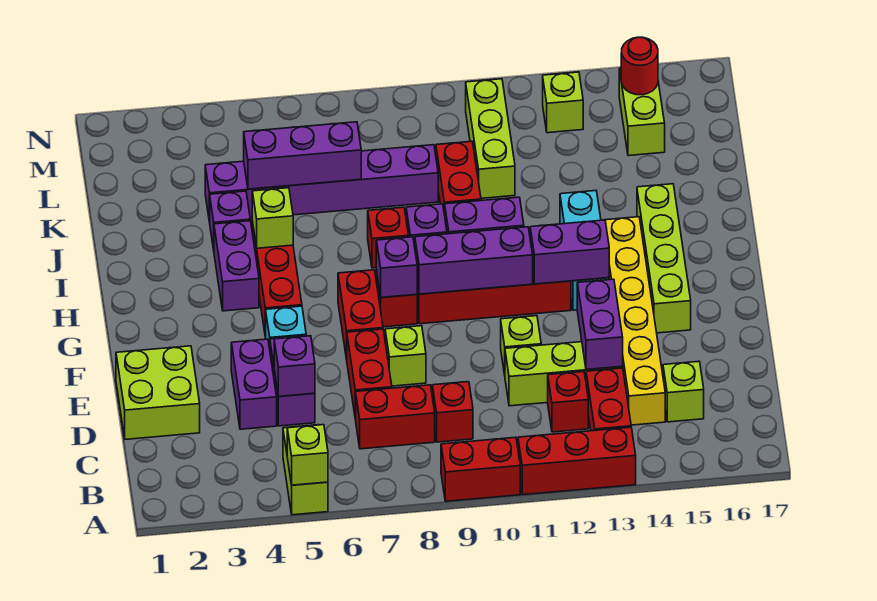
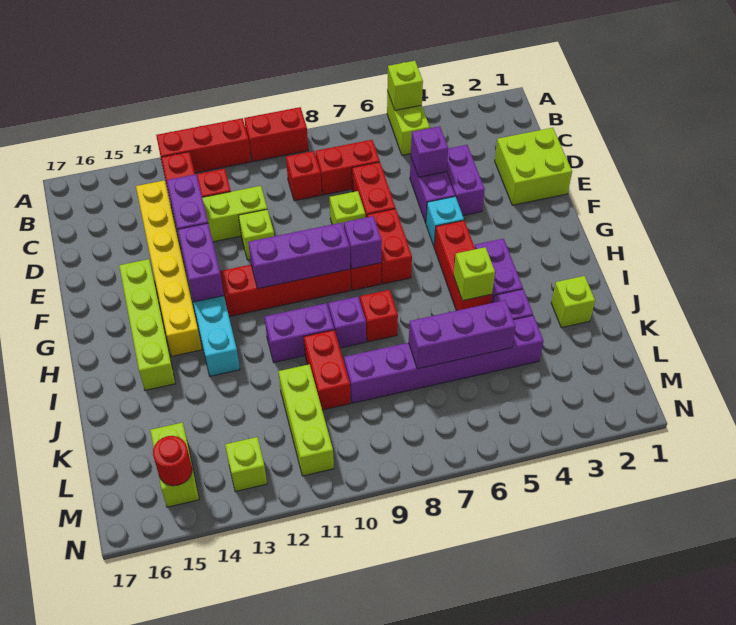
lime brick C15 level 1 -> lime brick J2 level 1
purple brick G12:G13 level 2 -> purple brick F13:G13 level 2

